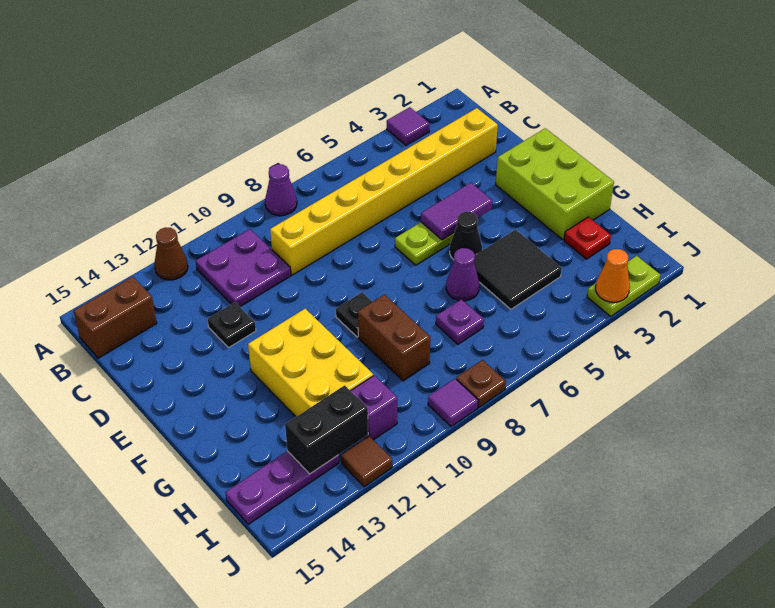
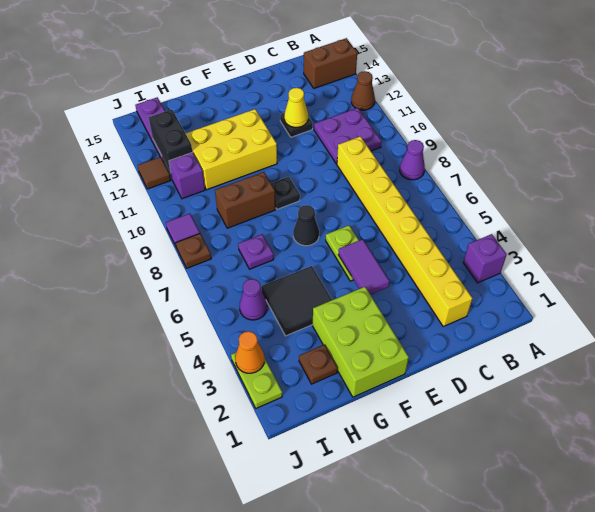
purple tile A3 level 1 -> purple brick A3 level 1
brown brick B14:B15 level 1 -> brown brick A14:B14 level 1
none -> yellow cone D12 level 2
lime brick E1:G2 level 1 -> lime brick F1:G3 level 1
black cone F5 level 1 -> black cone F7 level 1
purple cone G6 level 1 -> purple cone I5 level 1
red plate H2 level 1 -> brown plate H2 level 1

